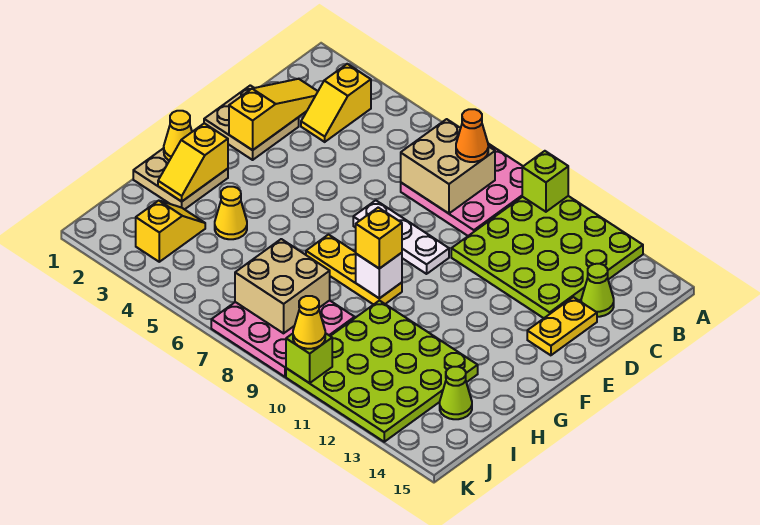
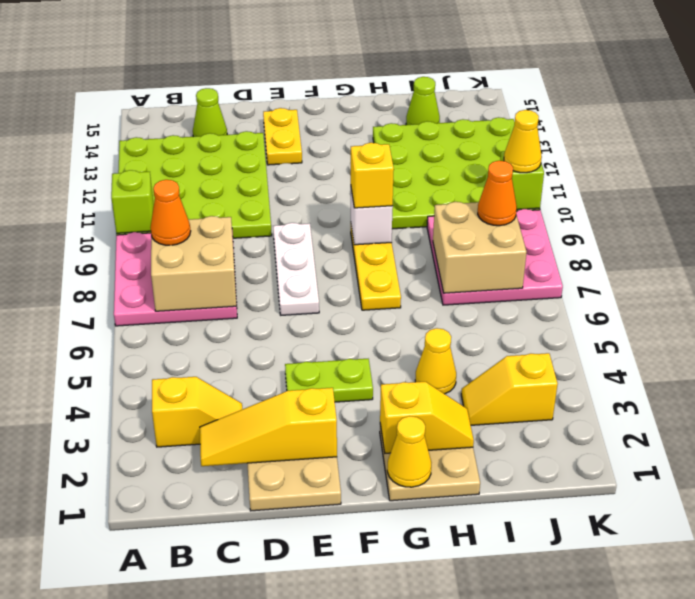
yellow plate D14:E14 level 1 -> yellow plate E13:E14 level 1
none -> lime plate E4:F4 level 1
none -> orange cone J8 level 3

